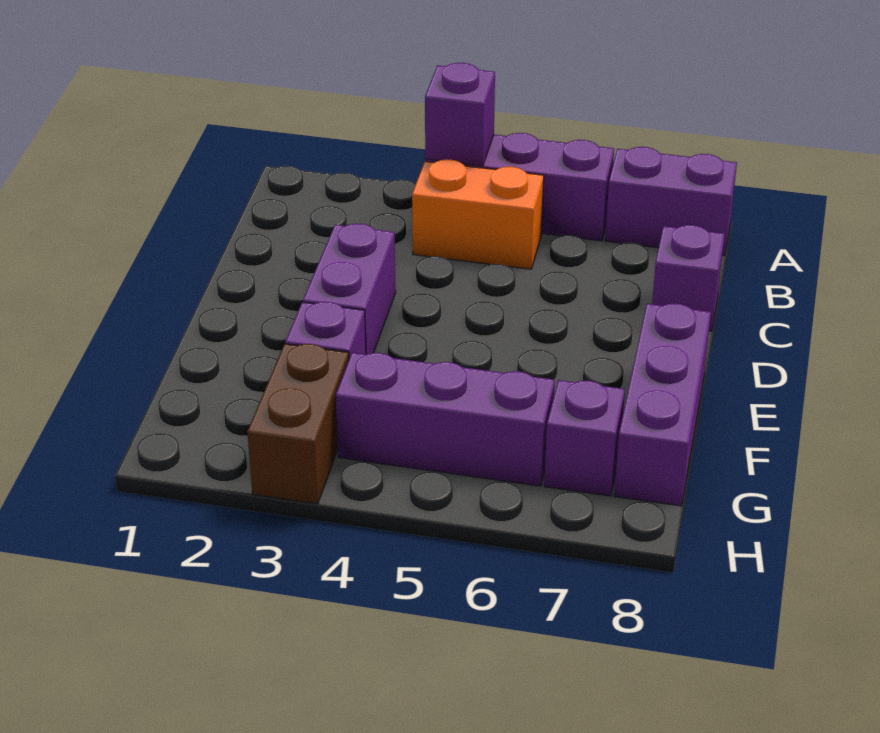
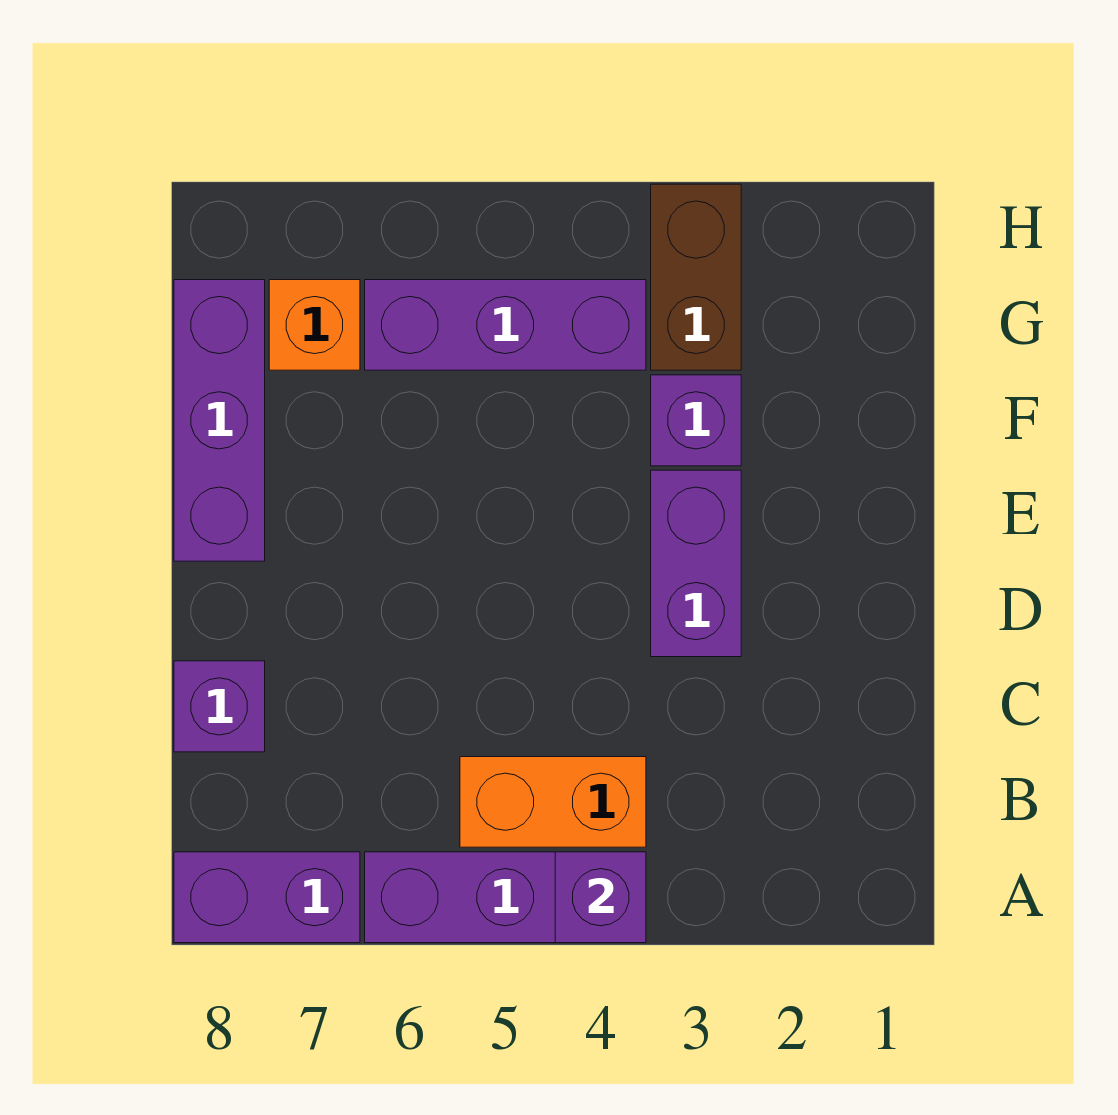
purple brick G7 level 1 -> orange brick G7 level 1

